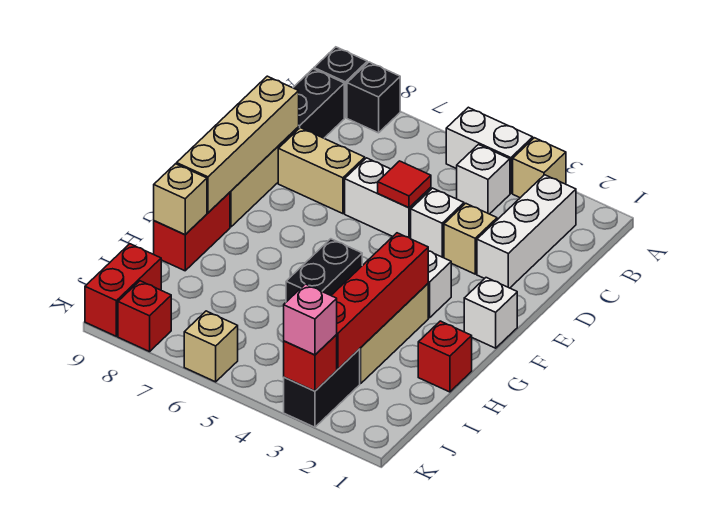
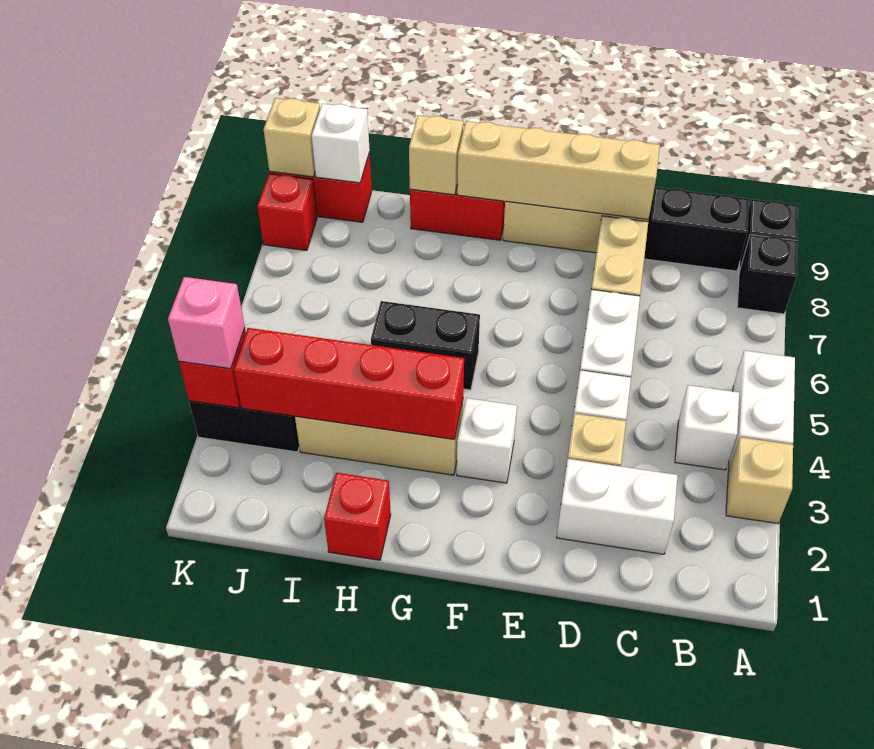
white brick B2:D2 level 1 -> white brick C2:D2 level 1
red tile D5 level 2 -> none
white brick F1 level 1 -> white brick J9 level 2
tan brick K6 level 1 -> tan brick K9 level 2

